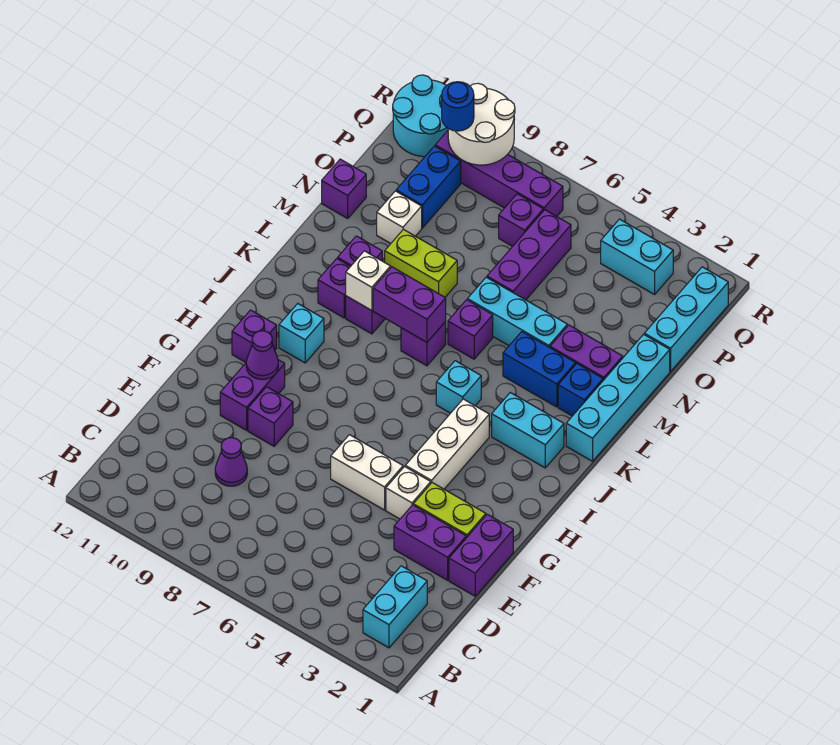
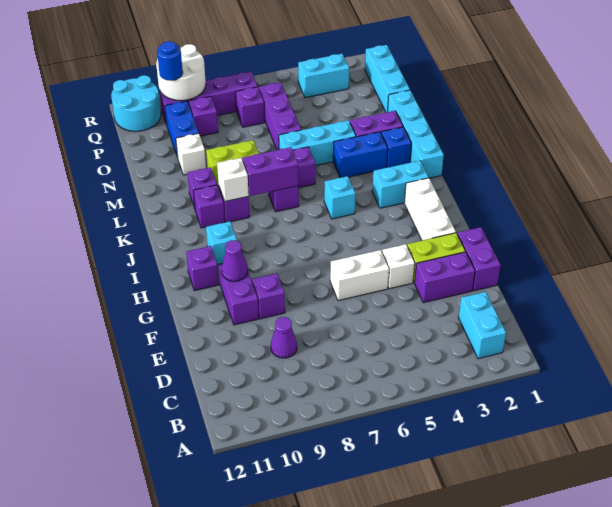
white brick G4:I4 level 1 -> white brick G2:I2 level 1
purple brick N12 level 1 -> purple brick P9 level 1

